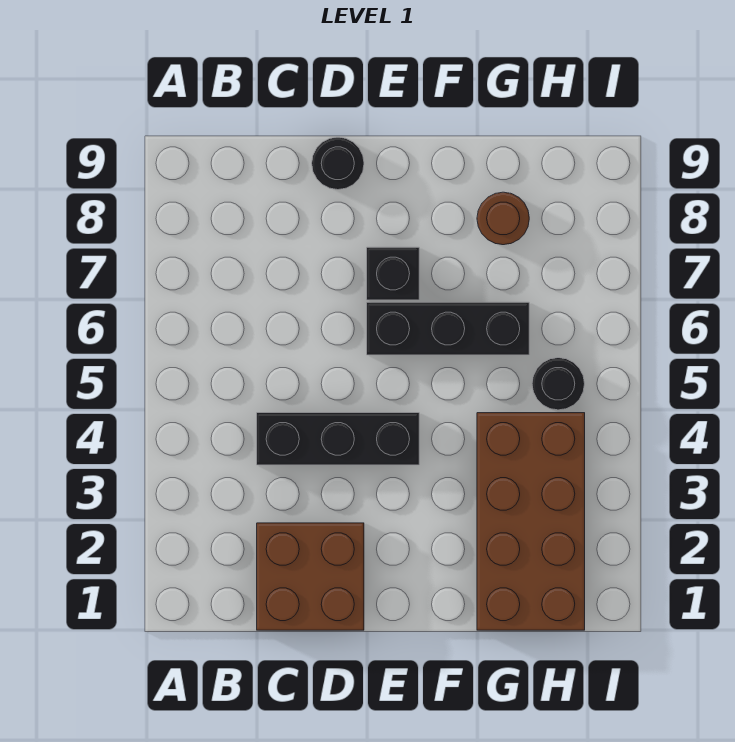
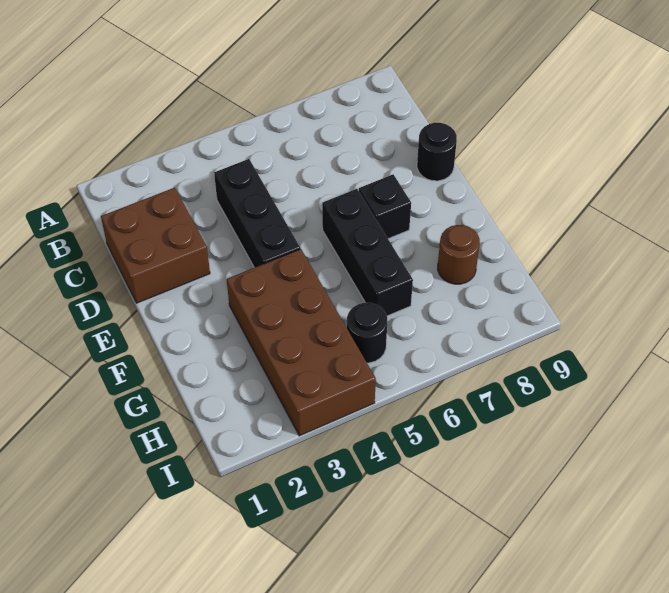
brown brick G1:H4 level 1 -> brown brick F3:I4 level 1

